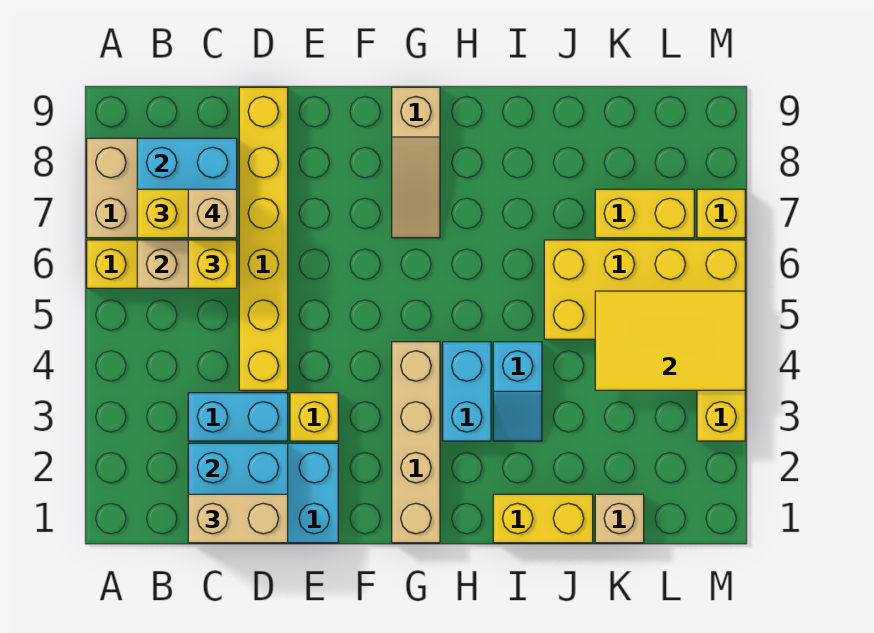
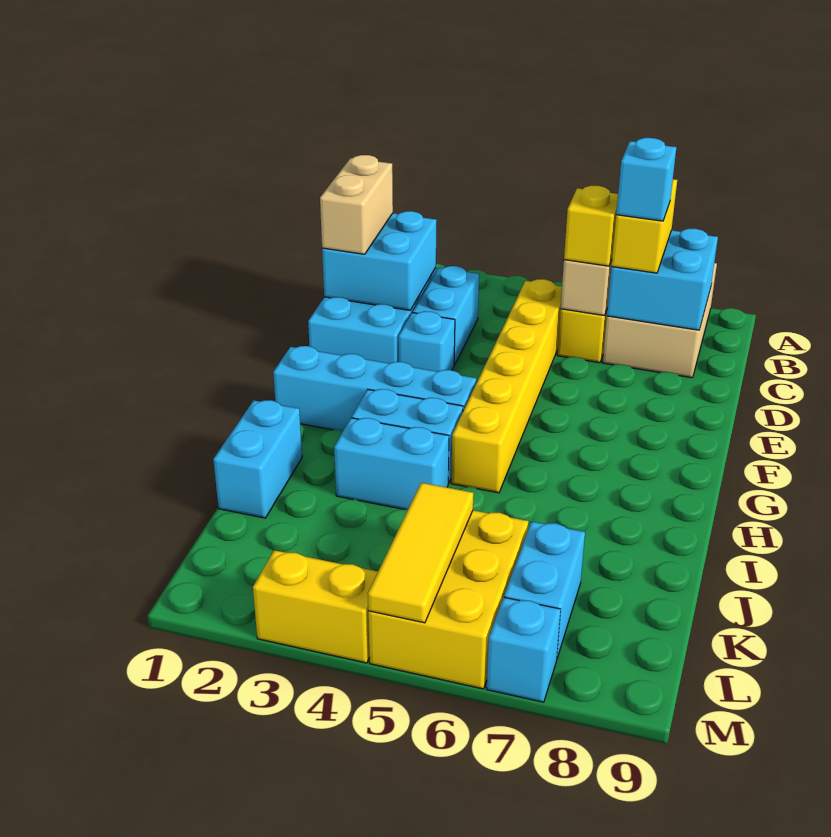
tan brick C7 level 4 -> cyan brick C7 level 4
yellow brick D4:D9 level 1 -> yellow brick C5:H5 level 1
yellow brick E3 level 1 -> cyan brick E3 level 1
tan brick G1:G4 level 1 -> cyan brick G1:G4 level 1
tan slope G7:G9 level 1 top 9 -> none
yellow brick I1:J1 level 1 -> cyan brick I1:J1 level 1
cyan slope I3:I4 level 1 top 4 -> cyan brick I3:I4 level 1
yellow brick J5:M6 level 1 -> yellow brick K5:M6 level 1
tan brick K1 level 1 -> none
yellow tile K4:M5 level 2 -> yellow tile K5:M5 level 2
yellow brick K7:L7 level 1 -> cyan brick K7:L7 level 1
yellow brick M7 level 1 -> cyan brick M7 level 1

